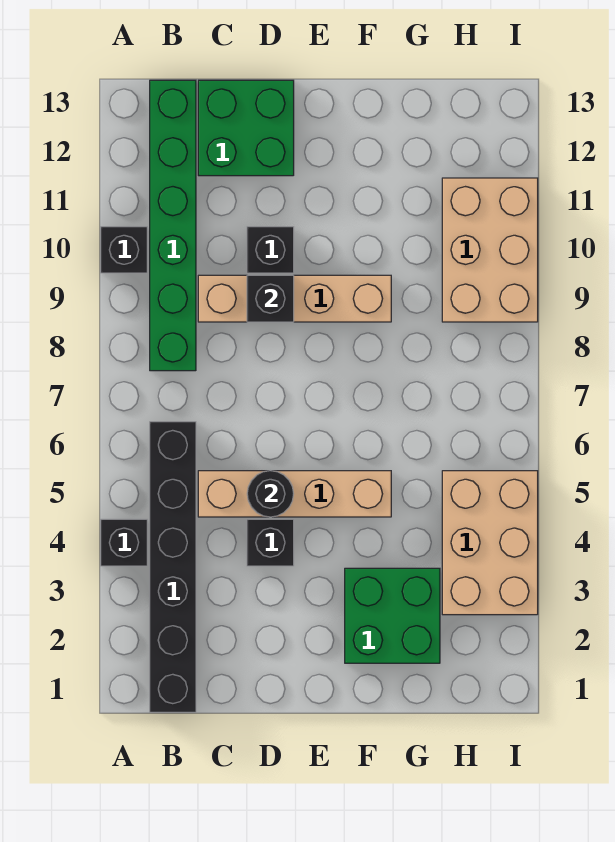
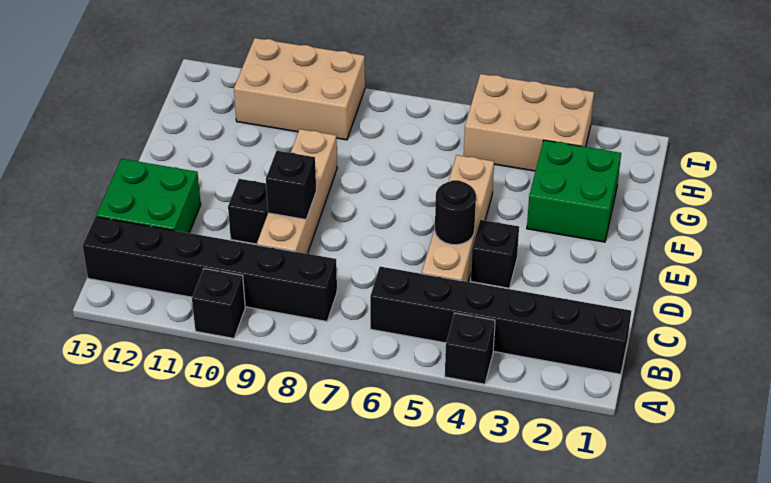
green brick B8:B13 level 1 -> black brick B8:B13 level 1

